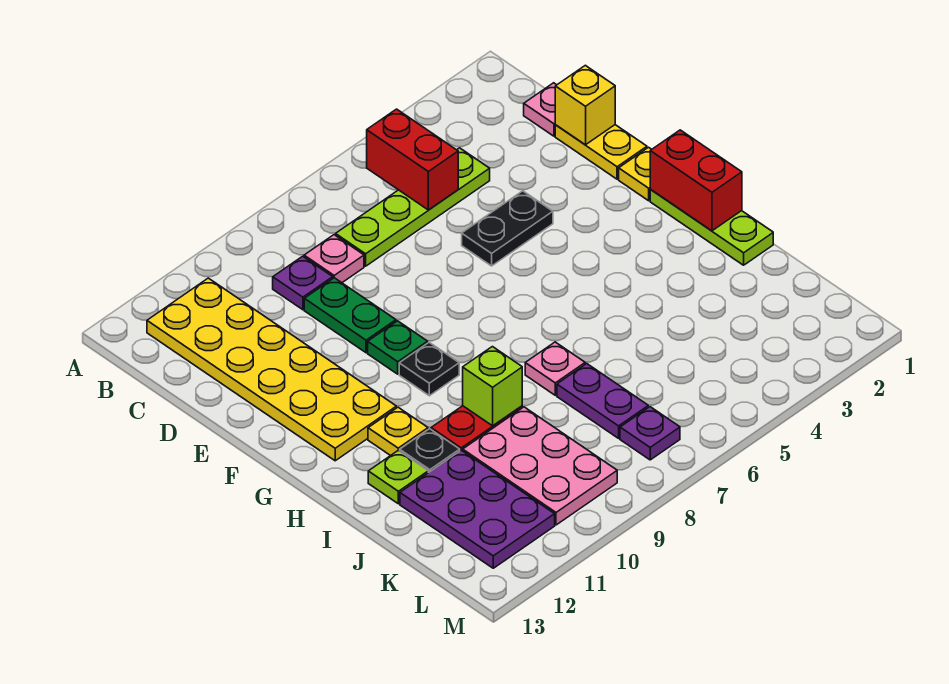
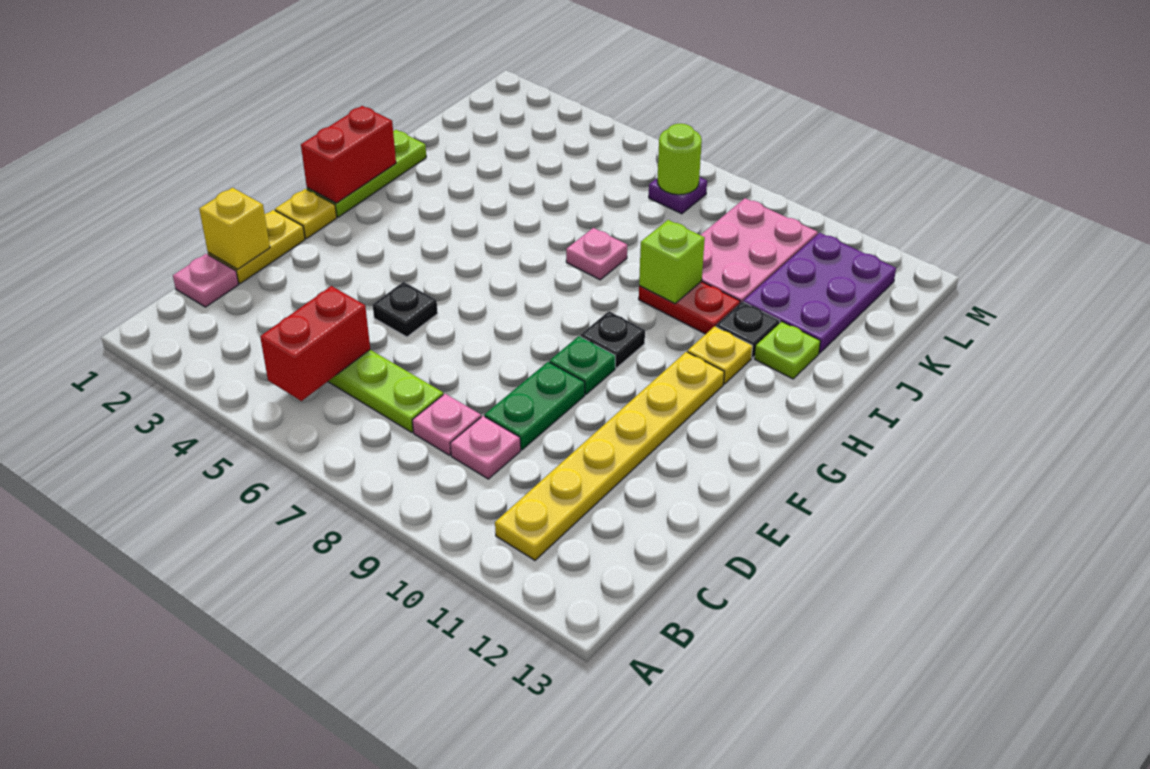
yellow plate B11:G12 level 1 -> yellow plate B11:G11 level 1
purple plate C9 level 1 -> pink plate C9 level 1
black plate E4:E5 level 1 -> black plate E5 level 1
purple plate J7:K7 level 1 -> none
none -> lime round brick L7 level 2

